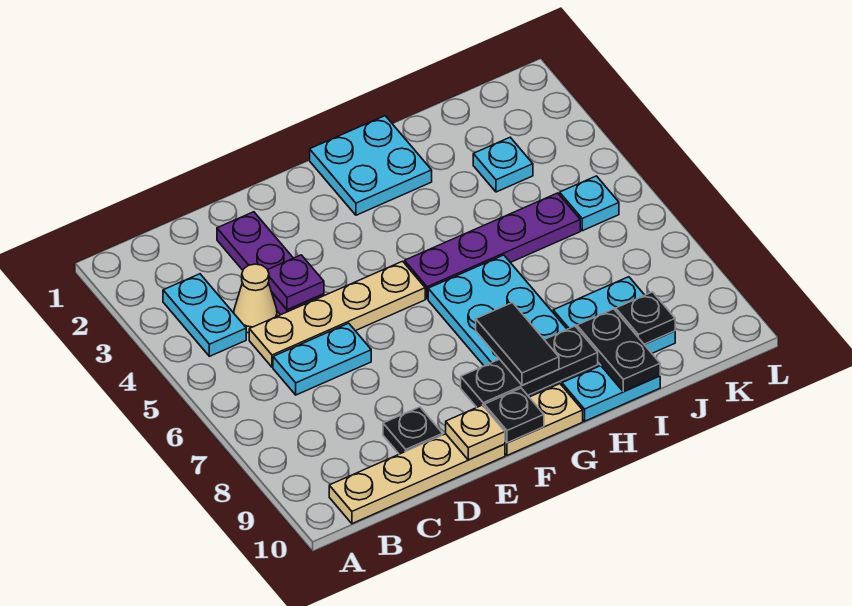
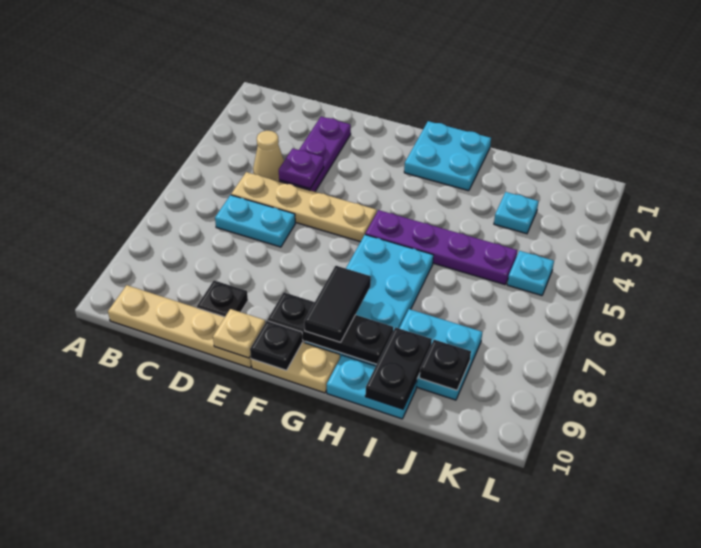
cyan plate B3:B4 level 1 -> none

